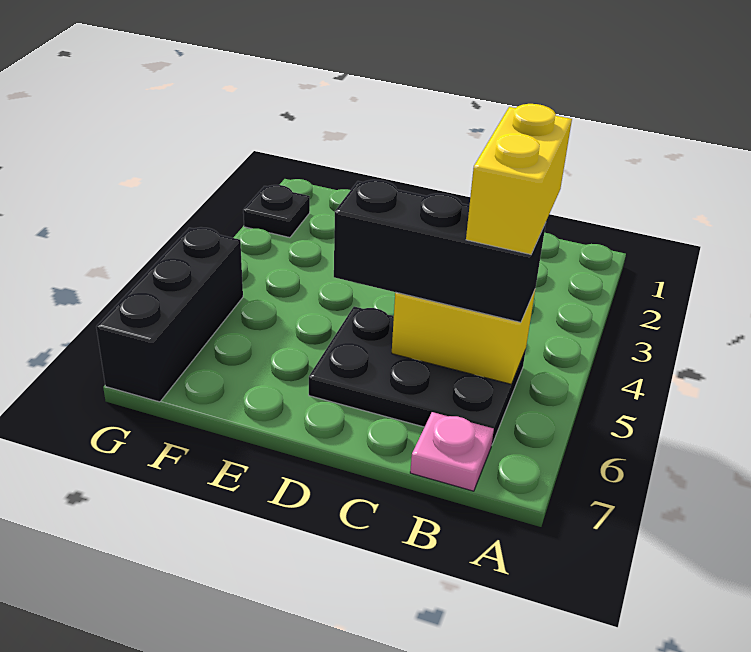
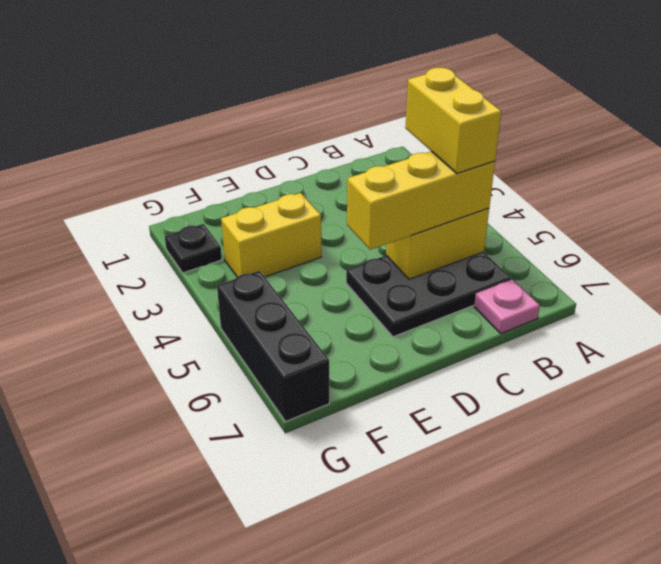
black brick B5:D5 level 3 -> yellow brick B5:D5 level 3
none -> yellow brick E3:F3 level 1

